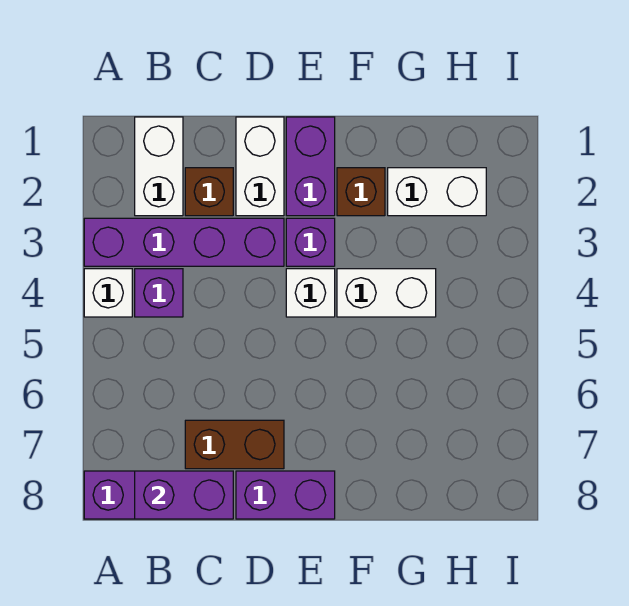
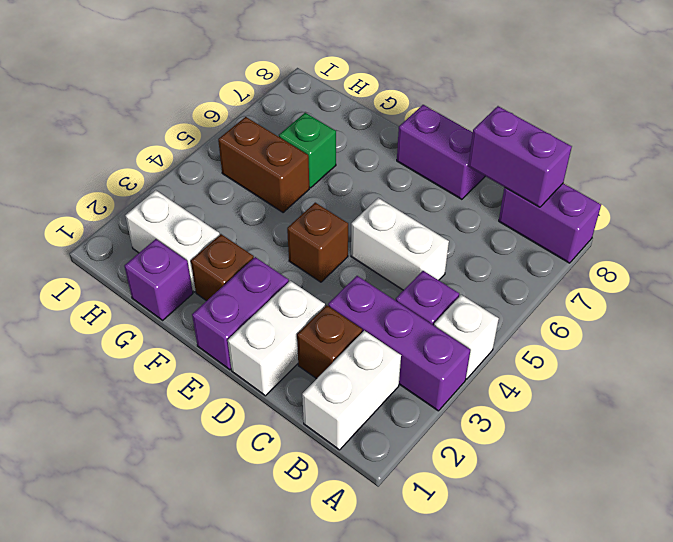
purple brick A3:D3 level 1 -> purple brick A3:C3 level 1
brown brick C7:D7 level 1 -> brown brick G5:H5 level 1
purple brick E3 level 1 -> purple brick G1 level 1
white brick E4 level 1 -> brown brick E4 level 1
white brick F4:G4 level 1 -> white brick C5:D5 level 1
none -> green brick G6 level 1

